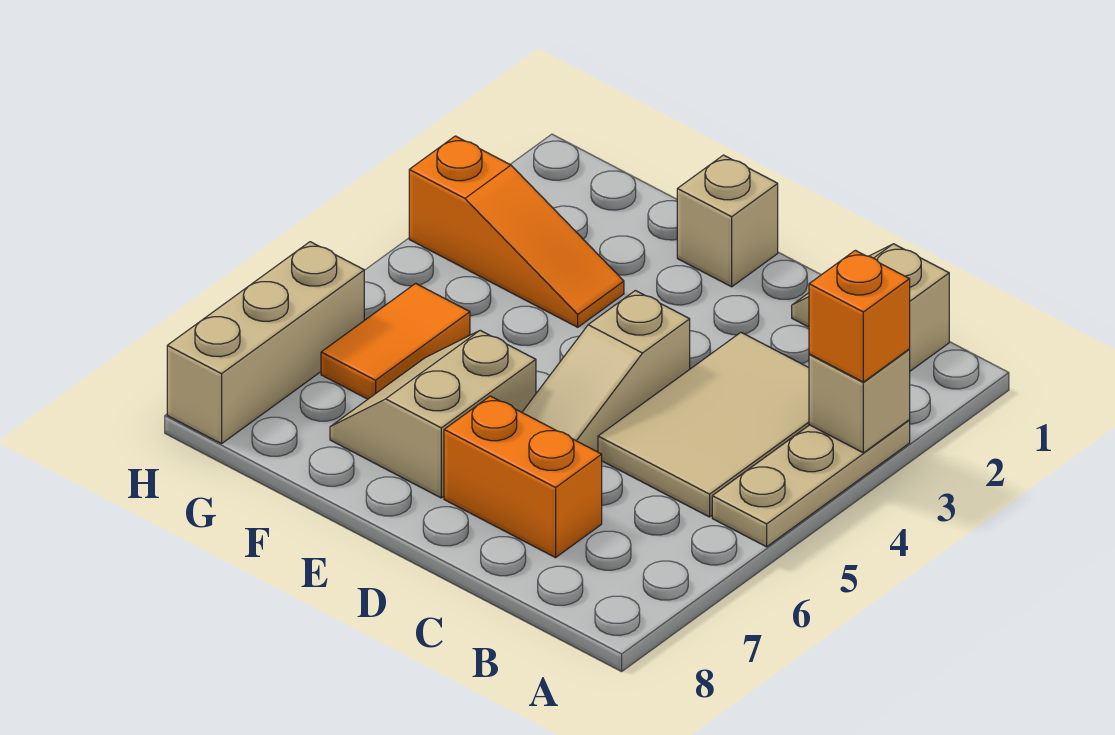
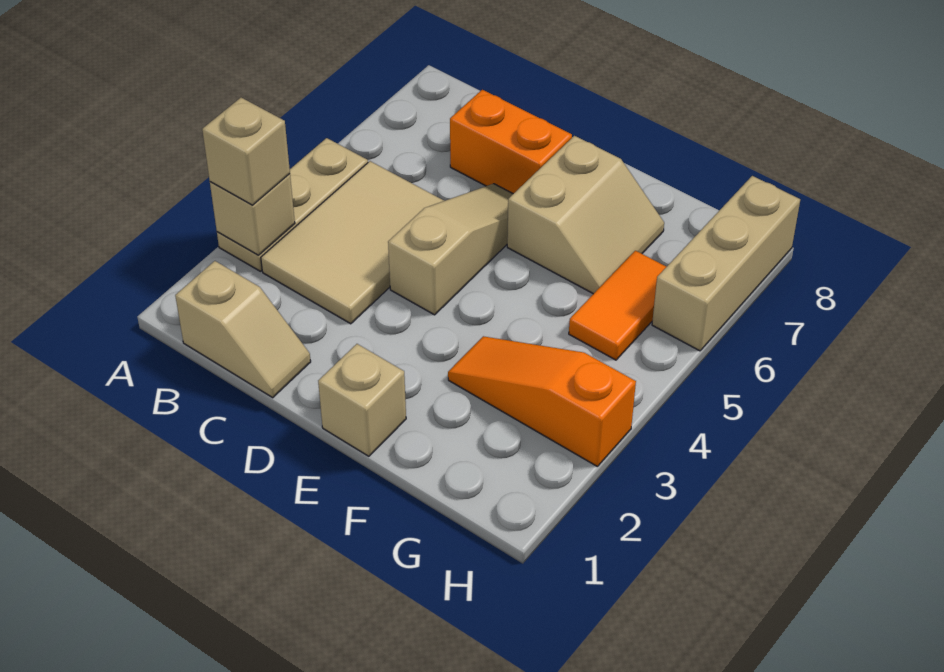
orange brick A3 level 3 -> tan brick A3 level 3

